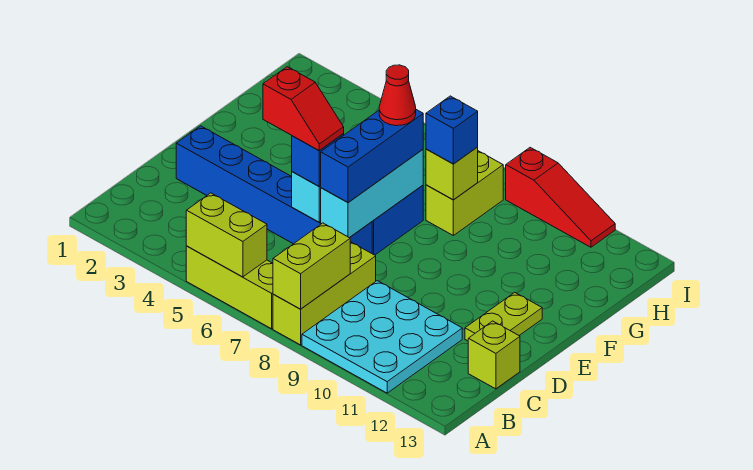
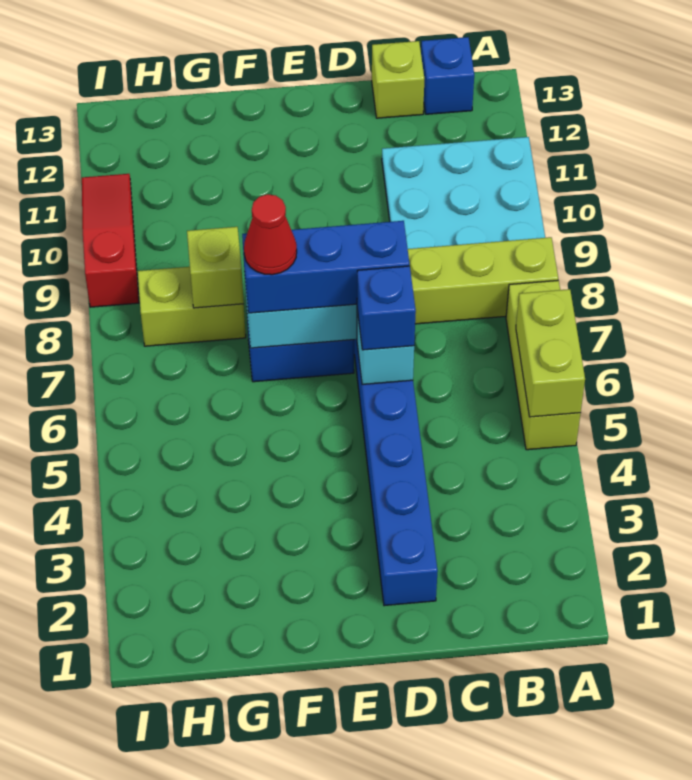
lime brick A8:B8 level 2 -> none
red slope D5:D6 level 4 top 5 -> none
lime plate D12:E12 level 1 -> none
blue brick G8 level 3 -> blue brick B13 level 1

